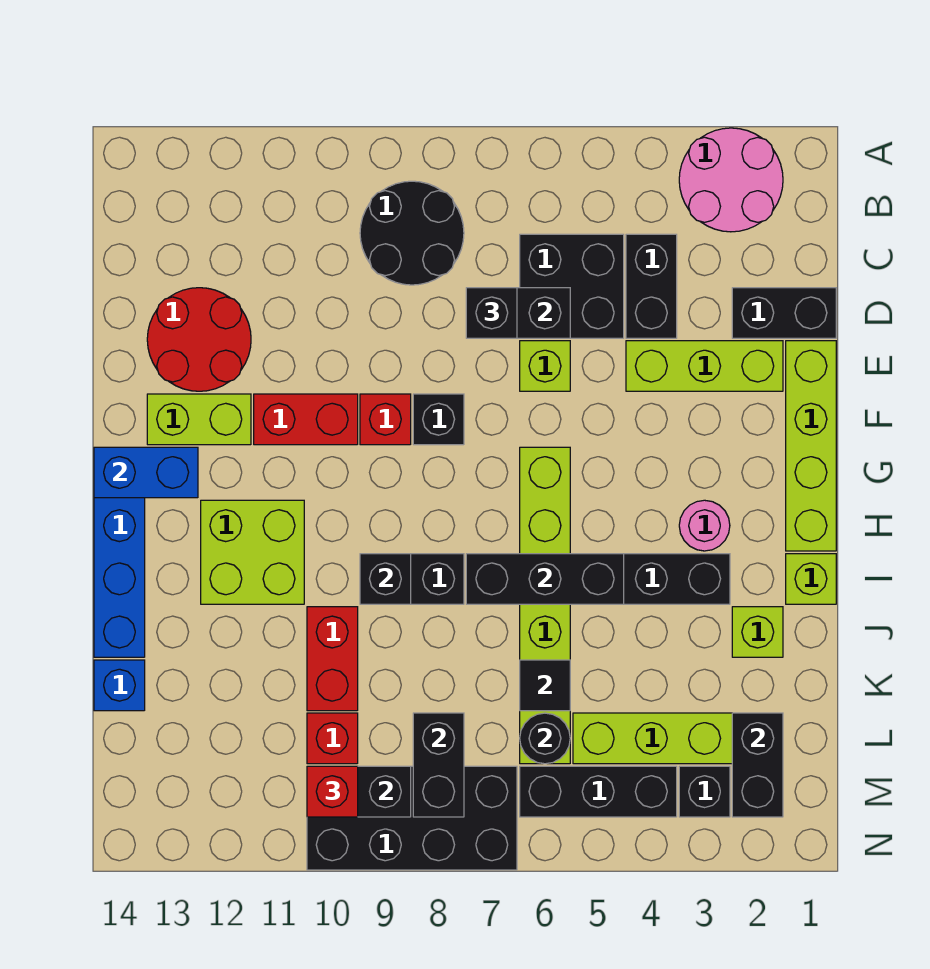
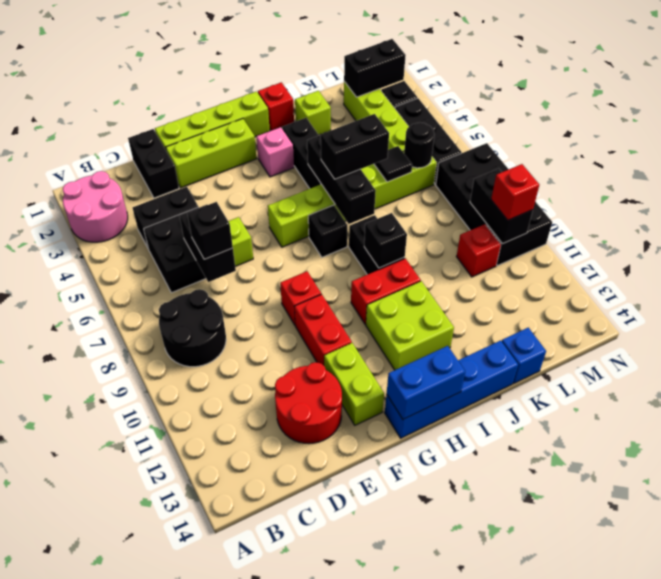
lime brick E2:E4 level 1 -> lime brick E2:G2 level 1
black brick F8 level 1 -> black brick H7 level 1
blue brick G13:G14 level 2 -> blue brick G14:H14 level 2
pink round brick H3 level 1 -> pink brick H3 level 1
lime brick I1 level 1 -> red brick I1 level 1
red brick J10:K10 level 1 -> red brick H10:I10 level 1
black brick L8:M8 level 2 -> black brick I6:J6 level 3

